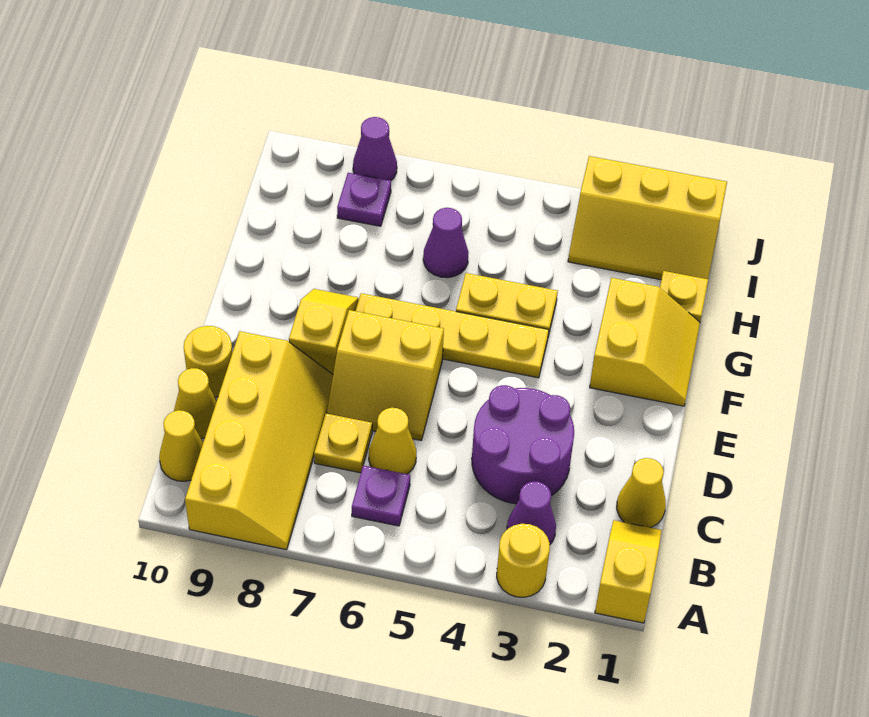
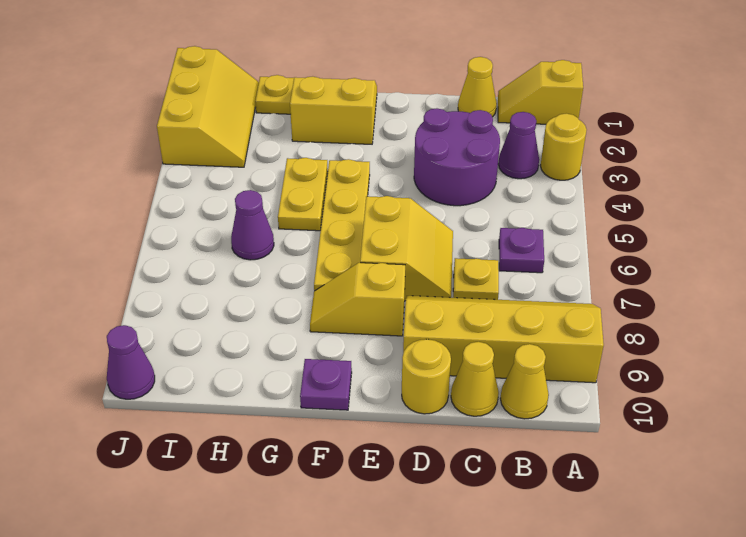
yellow cone C6 level 1 -> none
purple plate I8 level 1 -> purple plate F10 level 1
purple cone J8 level 1 -> purple cone J10 level 1

